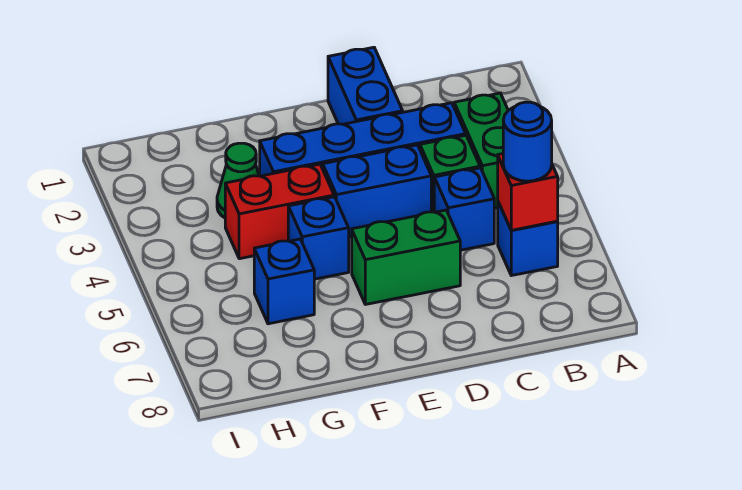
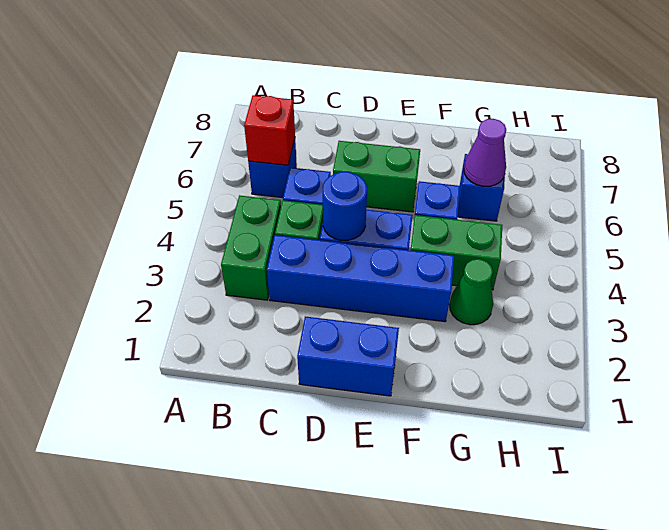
blue round brick B6 level 3 -> blue round brick D4 level 2
blue brick D1:D2 level 1 -> blue brick D1:E1 level 1
red brick F4:G4 level 1 -> green brick F4:G4 level 1
none -> purple cone G6 level 2

